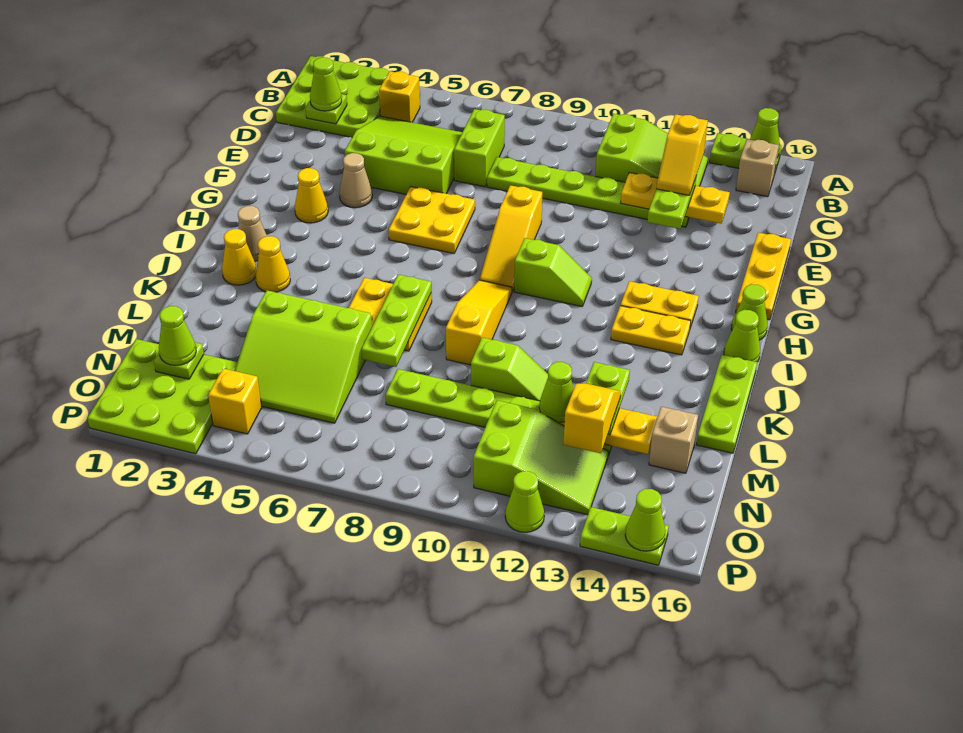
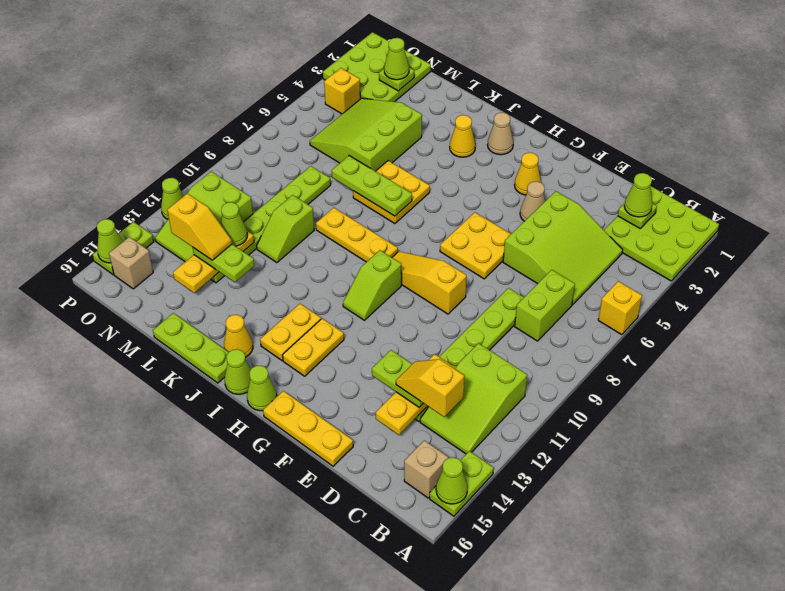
yellow brick B4 level 1 -> yellow brick A6 level 1
lime brick C7:D7 level 1 -> lime brick C7:C8 level 1
yellow slope I9:K9 level 1 top K -> yellow plate I9:K9 level 1
yellow cone J2 level 1 -> yellow cone J15 level 1
tan brick M15 level 1 -> tan brick O15 level 1

